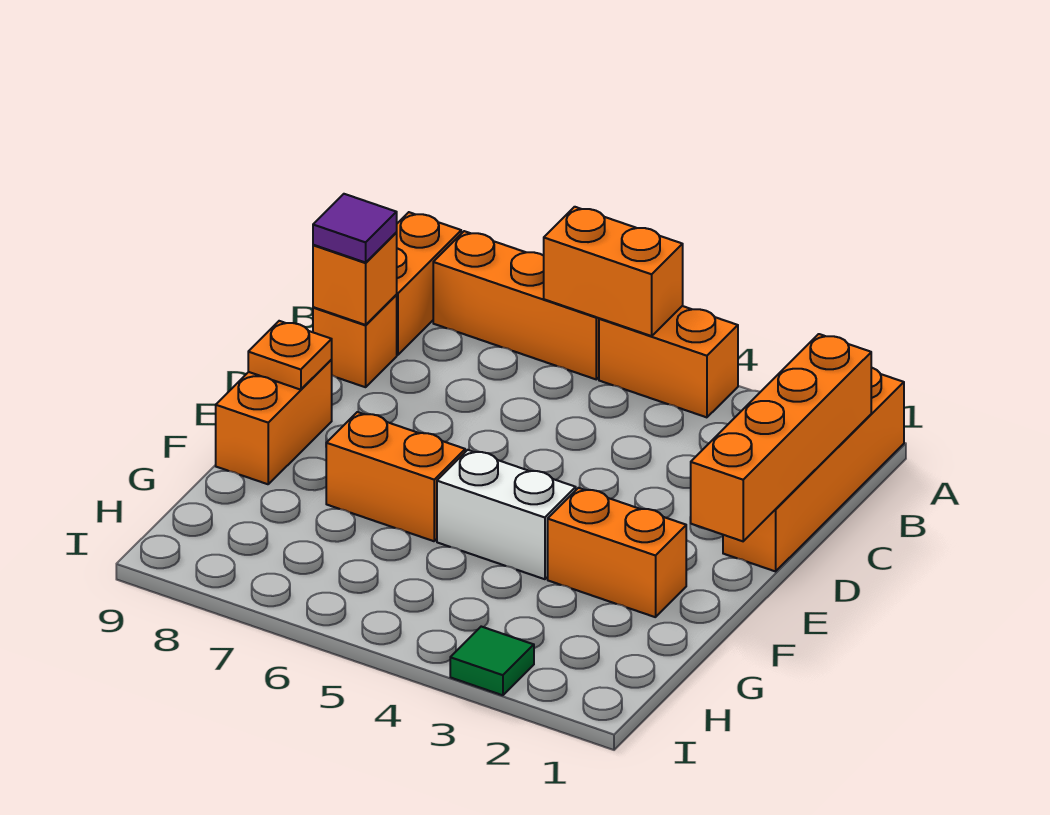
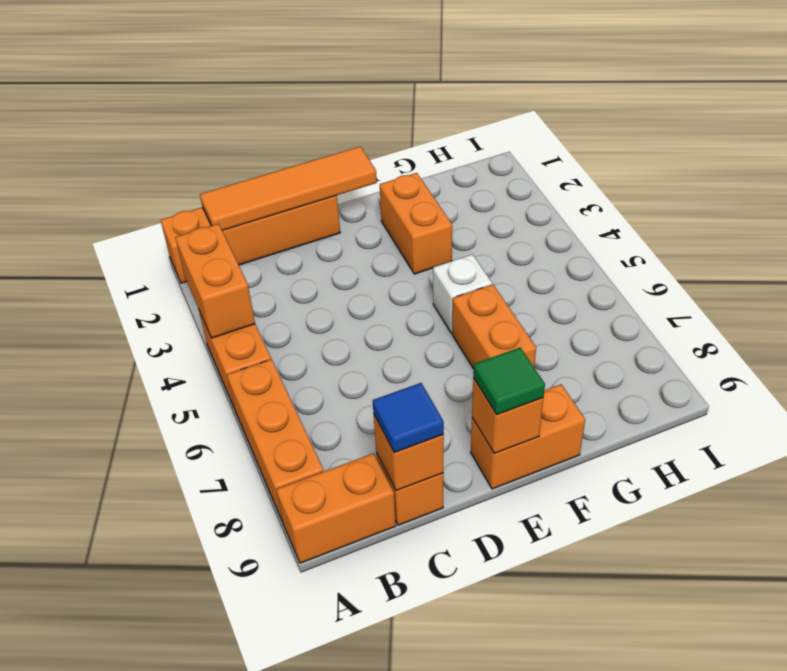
orange brick A5:A6 level 2 -> orange brick A3:A4 level 2
orange brick B1:E1 level 2 -> orange tile B1:E1 level 2
purple tile C9 level 3 -> blue tile C9 level 3
orange plate E9 level 2 -> orange brick E9 level 2
white brick F4:F5 level 1 -> white brick F5 level 1
green tile I3 level 1 -> green tile E9 level 3

